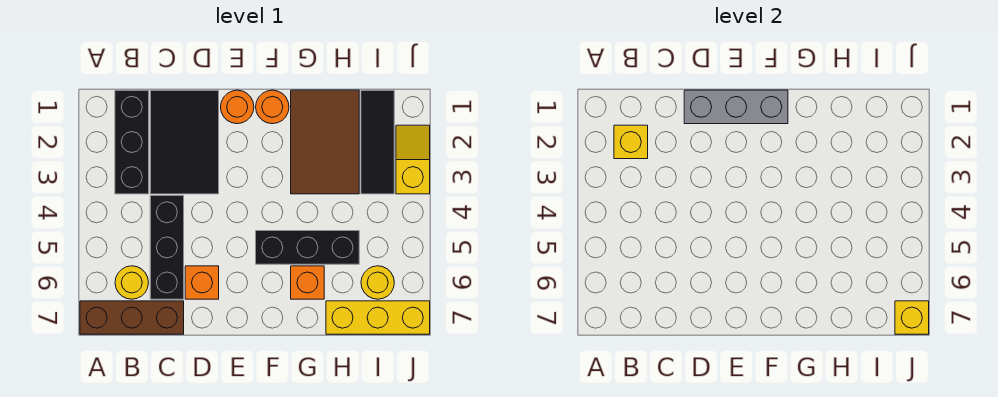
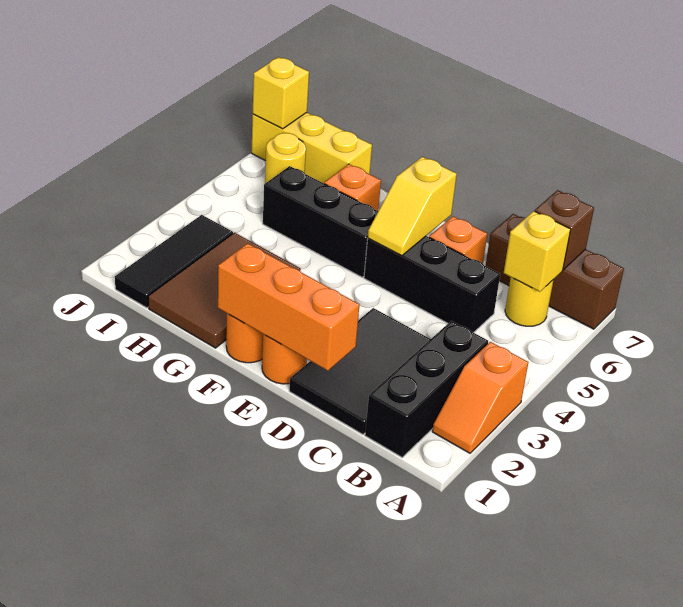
none -> orange slope A2:A3 level 1 top 3
yellow brick B2 level 2 -> yellow brick B6 level 2
none -> brown brick B7 level 2
black brick C4:C6 level 1 -> black brick C5:E5 level 1
grey brick D1:F1 level 2 -> orange brick D1:F1 level 2
yellow slope J2:J3 level 1 top 3 -> yellow slope E5:E6 level 2 top 6

